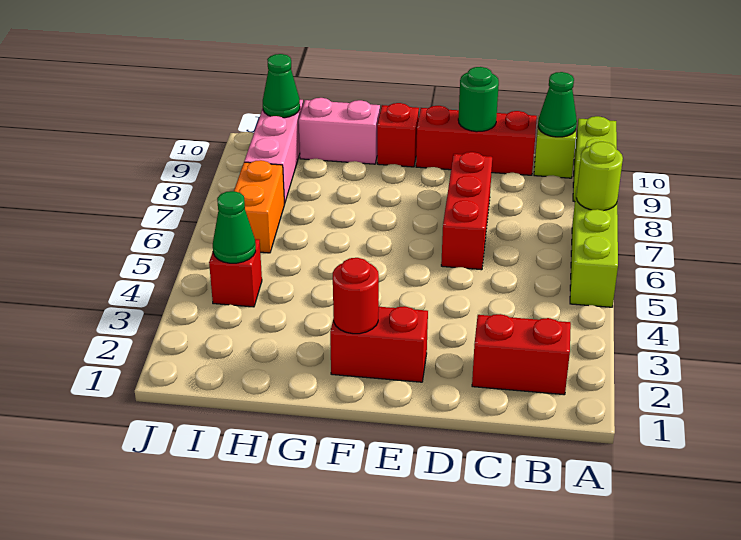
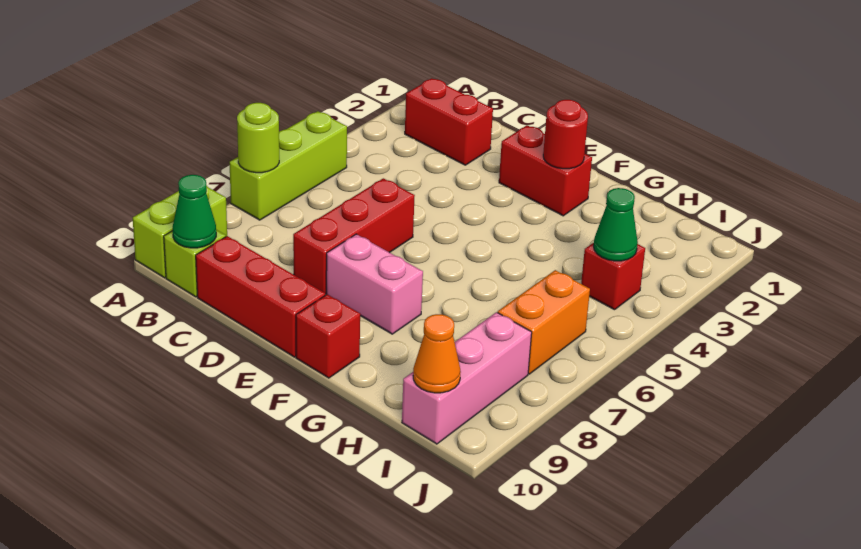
green round brick D10 level 2 -> none
pink brick G10:H10 level 1 -> pink brick E8:F8 level 1
green cone I10 level 2 -> orange cone I10 level 2

